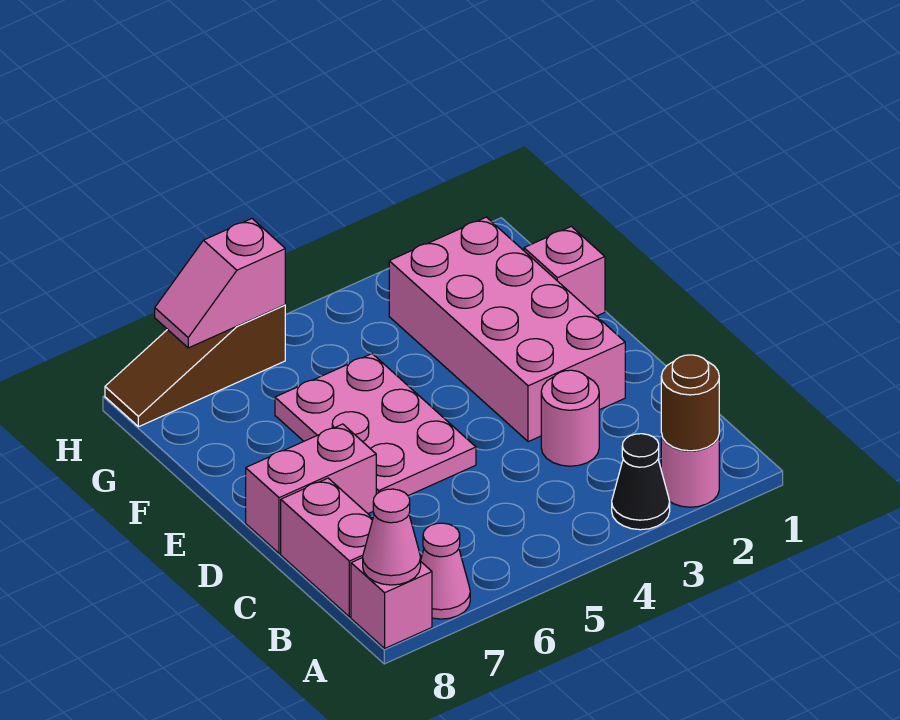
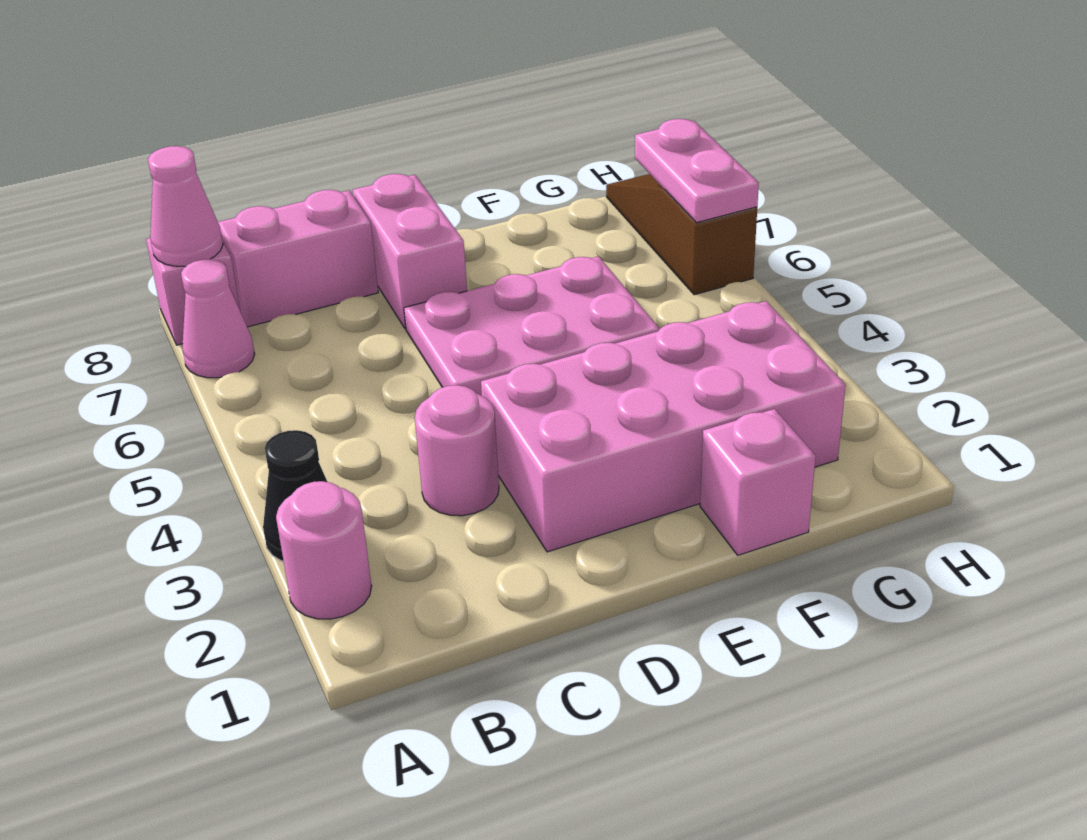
brown round brick A2 level 2 -> none
pink slope H6:H7 level 2 top 6 -> pink plate H6:H7 level 2

